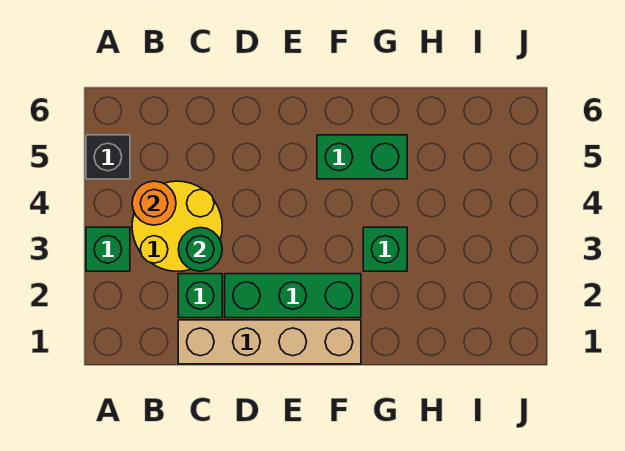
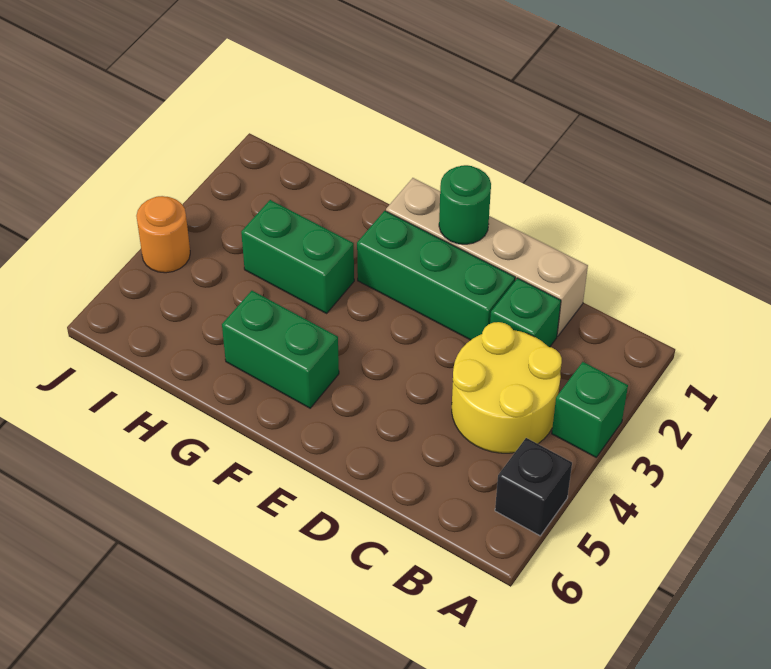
orange round brick B4 level 2 -> orange round brick J4 level 1
green round brick C3 level 2 -> green round brick E1 level 2
green brick G3 level 1 -> green brick G3:H3 level 1

